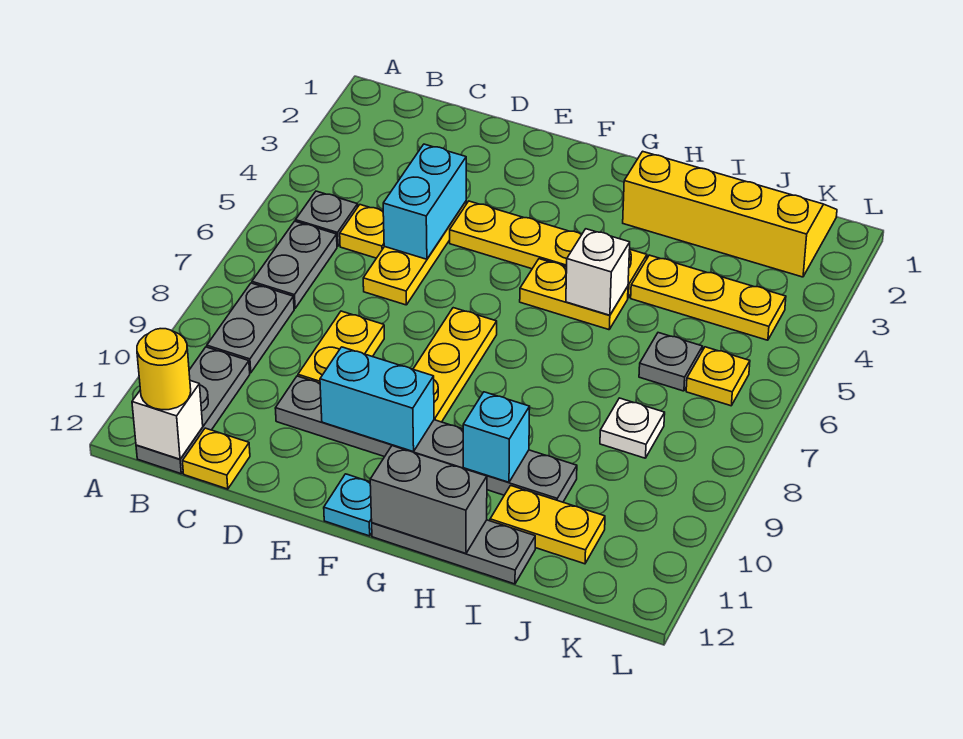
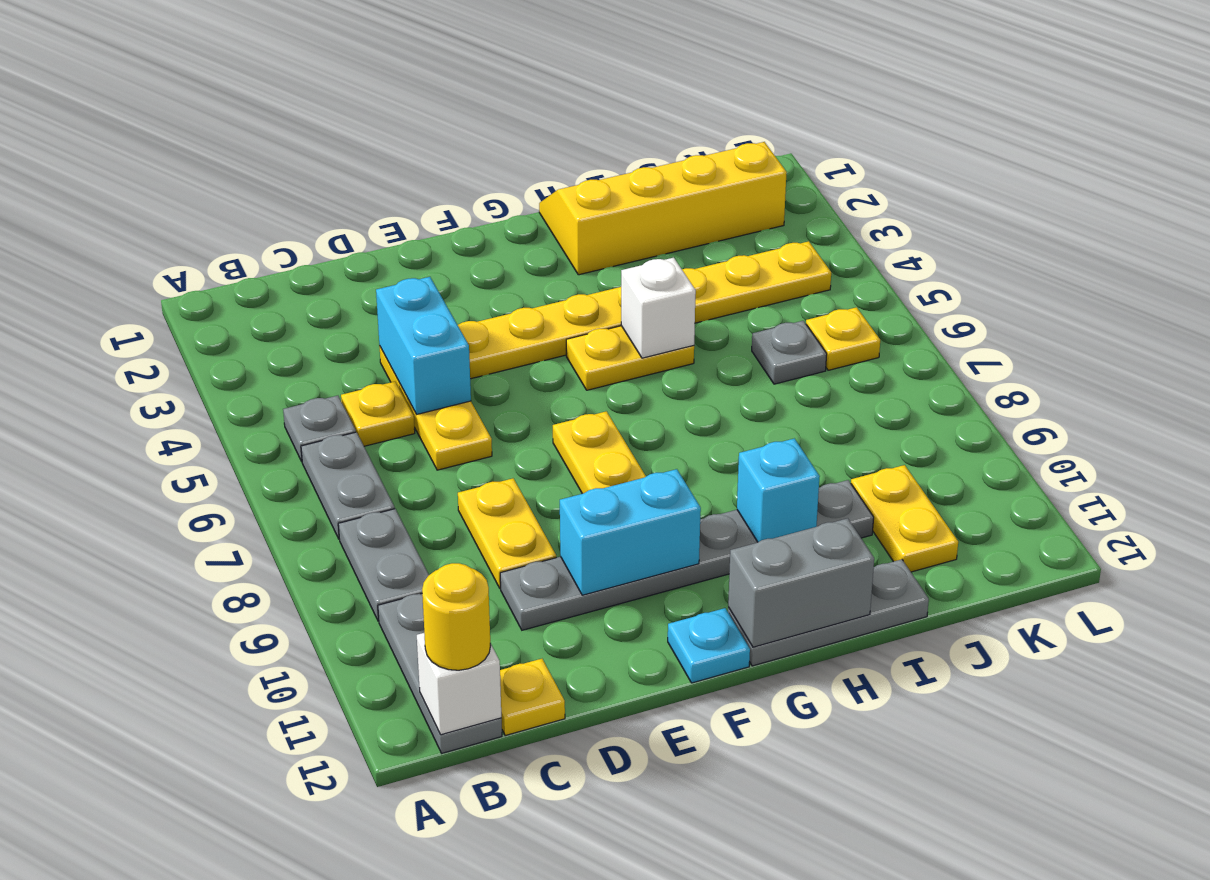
yellow plate I11:J11 level 1 -> yellow plate J10:J11 level 1
white plate J8 level 1 -> none

